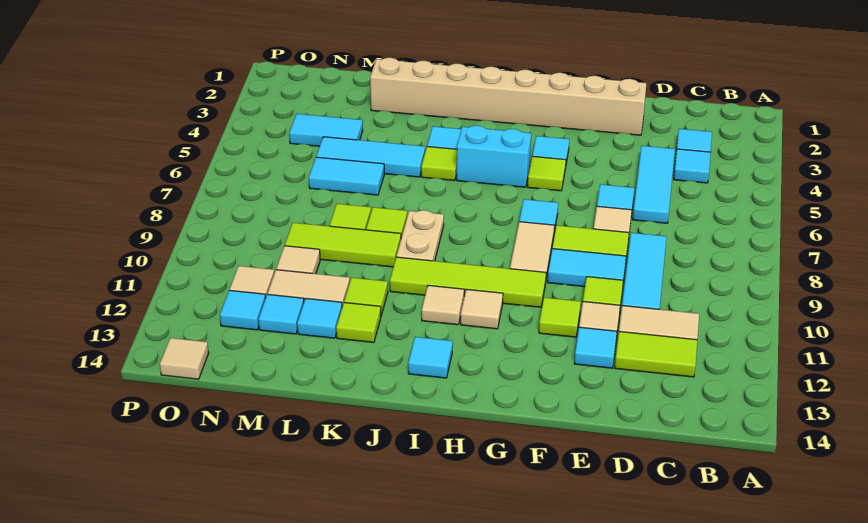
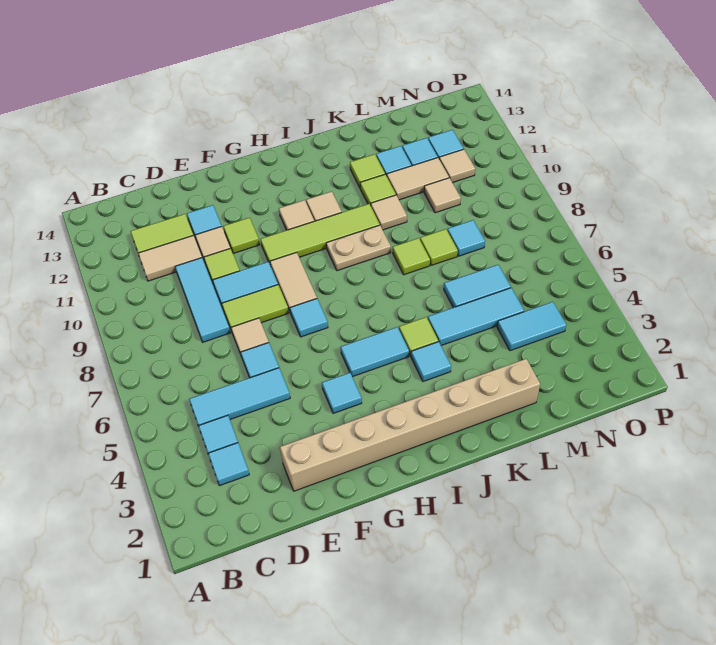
cyan tile D4:D6 level 1 -> cyan tile C5:E5 level 1
lime tile G5 level 1 -> none
cyan brick H5:I5 level 1 -> cyan tile H5:I5 level 1
cyan tile I13 level 1 -> cyan tile M8 level 1
tan plate J8:J9 level 1 -> tan plate I9:J9 level 1
lime tile K9:M9 level 1 -> none
tan tile O14 level 1 -> tan tile K10 level 1

